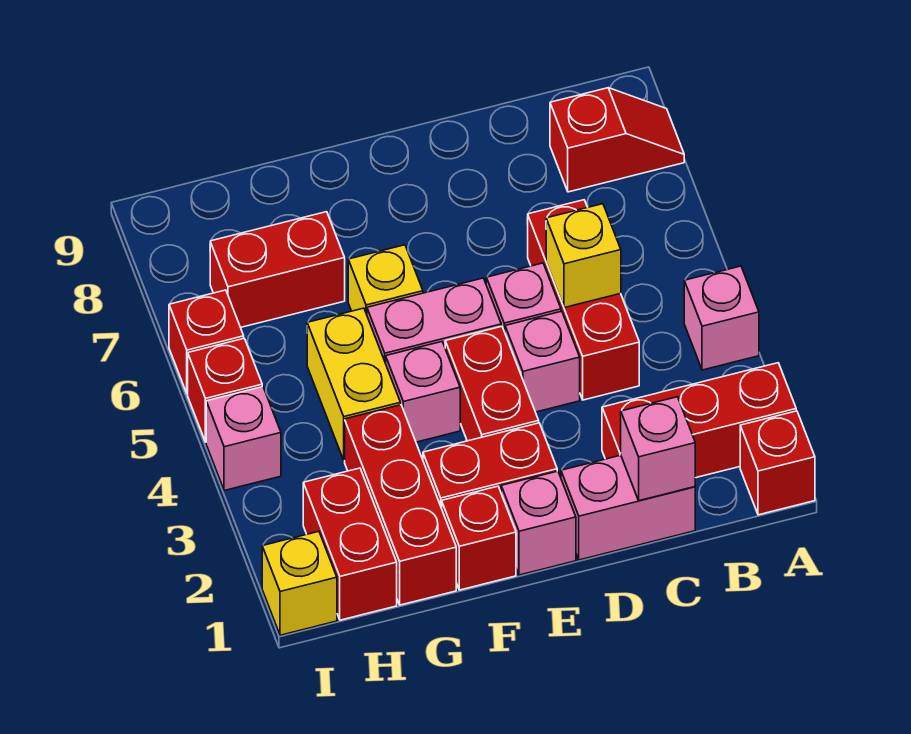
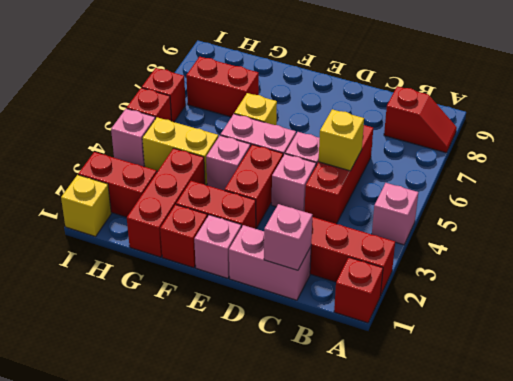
yellow brick G4:G5 level 1 -> yellow brick G4:H4 level 1
red brick H1:H2 level 1 -> red brick H2:I2 level 1

